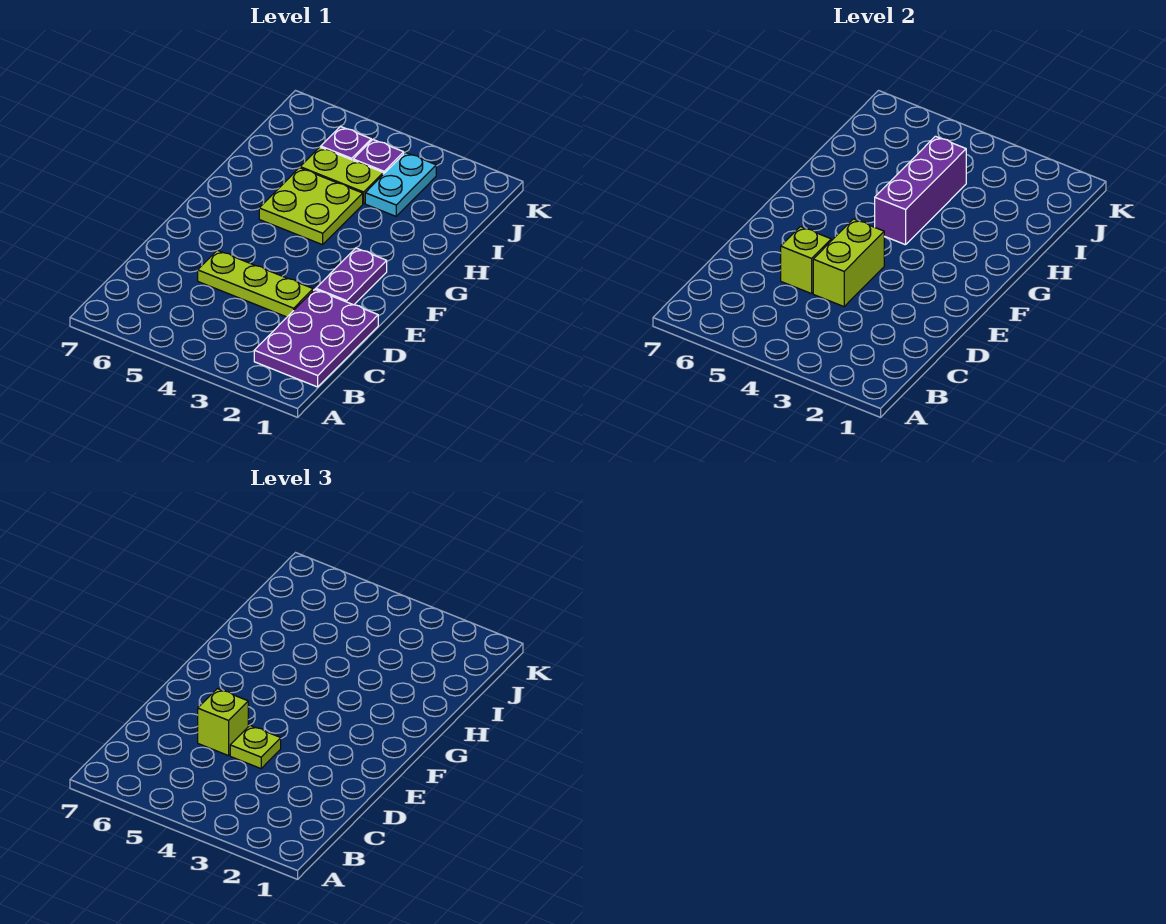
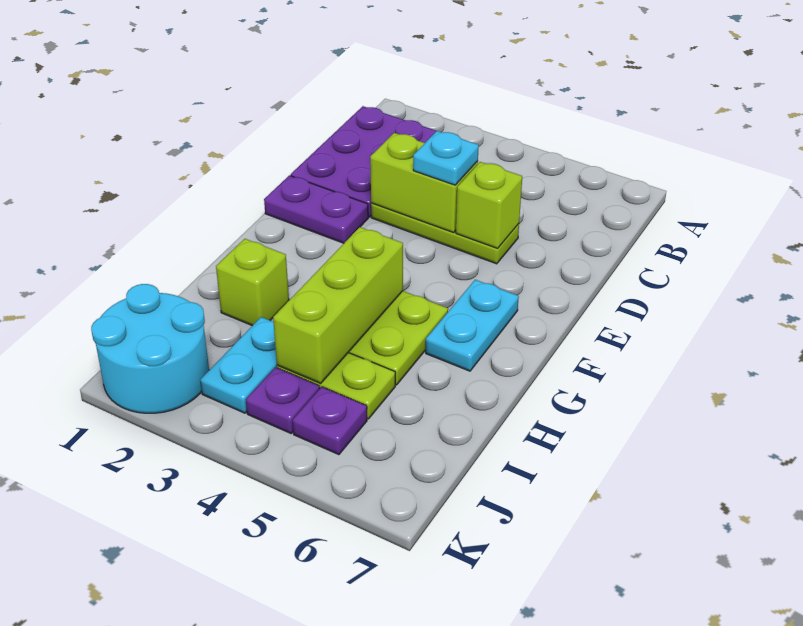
lime brick D4:E4 level 2 -> lime brick D3:D4 level 2
lime plate D4 level 3 -> cyan plate D4 level 3
lime brick D5 level 3 -> lime brick H2 level 1
purple plate E2:F2 level 1 -> purple plate E1:E2 level 1
none -> cyan plate F6:G6 level 1
purple brick G4:I4 level 2 -> lime brick G4:I4 level 2
none -> cyan round brick J1:K2 level 1

